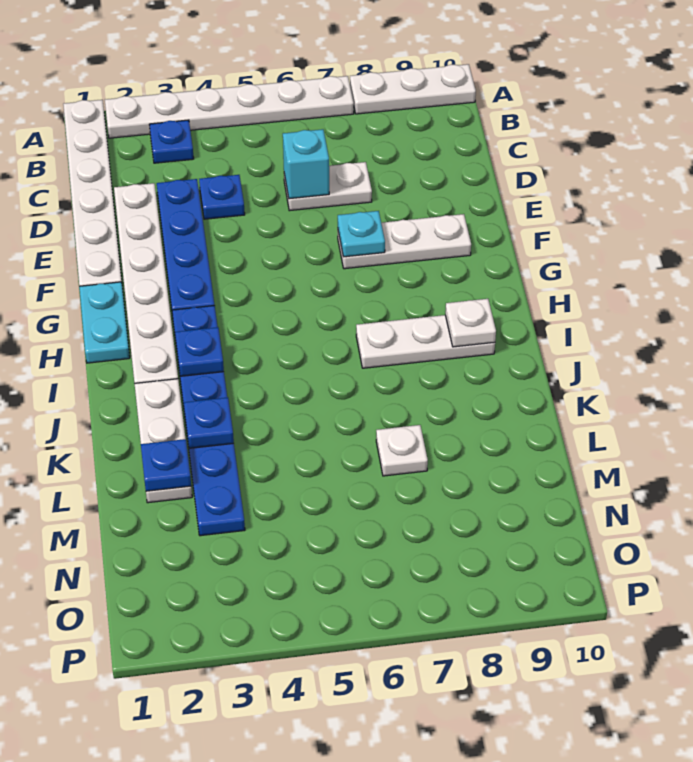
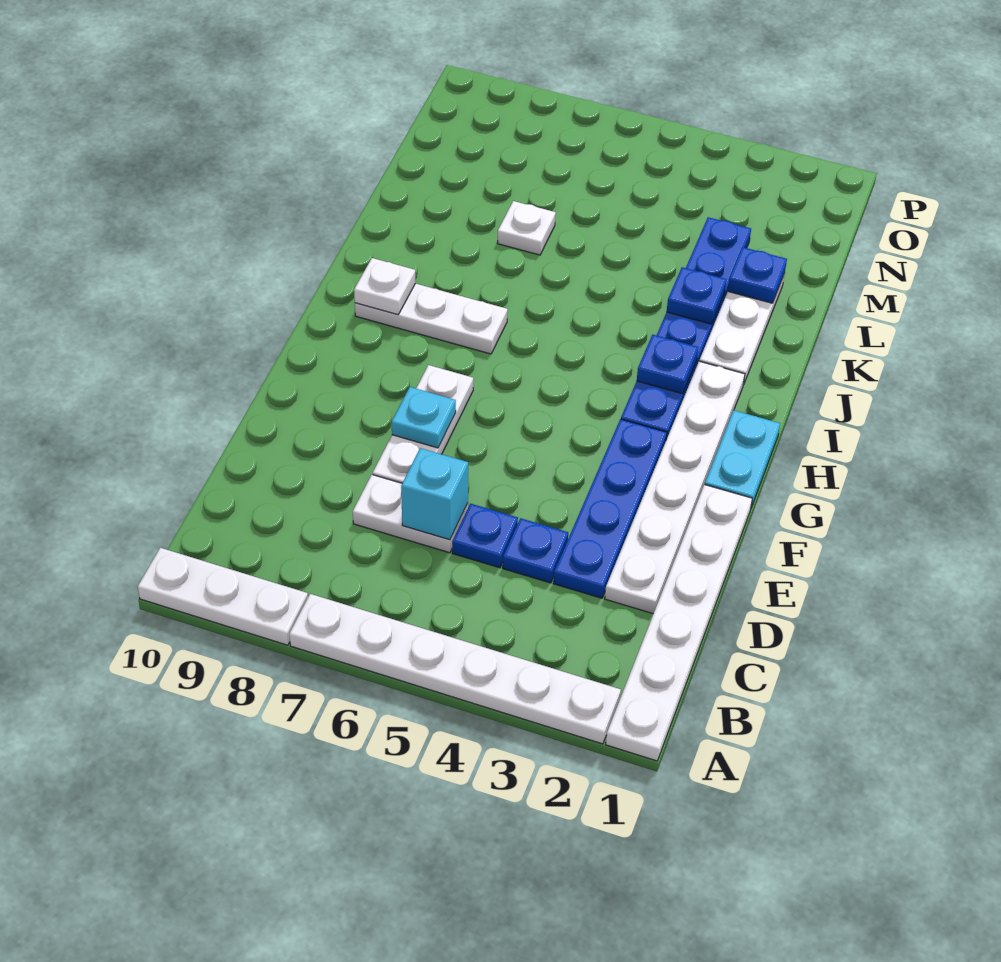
blue plate B3 level 1 -> blue plate D5 level 1
white plate F7:F9 level 1 -> white plate E7:G7 level 1

